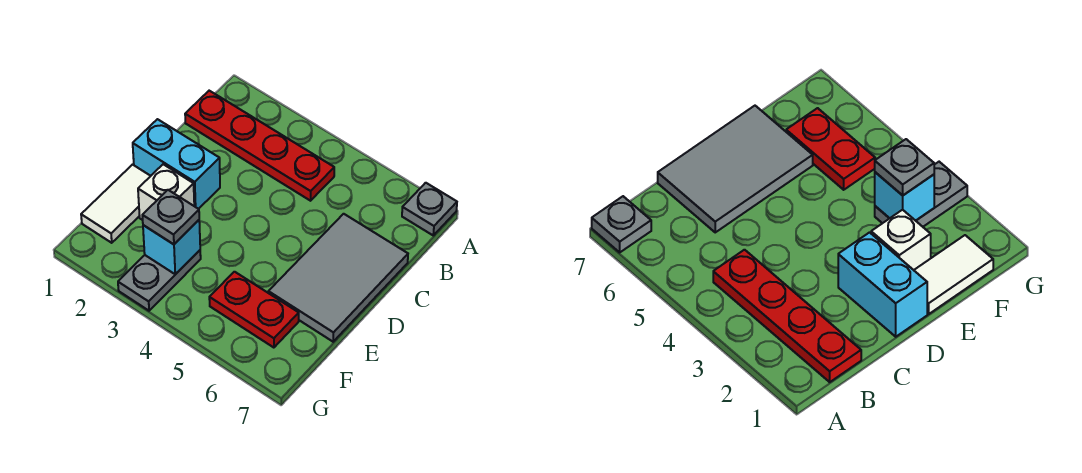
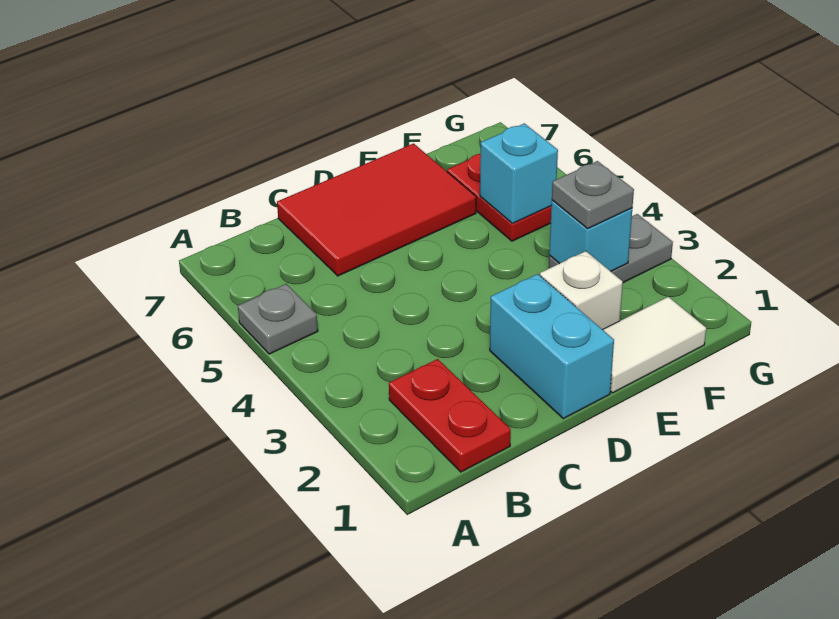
grey plate A7 level 1 -> grey plate A5 level 1
red plate B1:B4 level 1 -> red plate B1:B2 level 1
grey tile C6:E7 level 1 -> red tile C6:E7 level 1
none -> cyan brick F5 level 2

